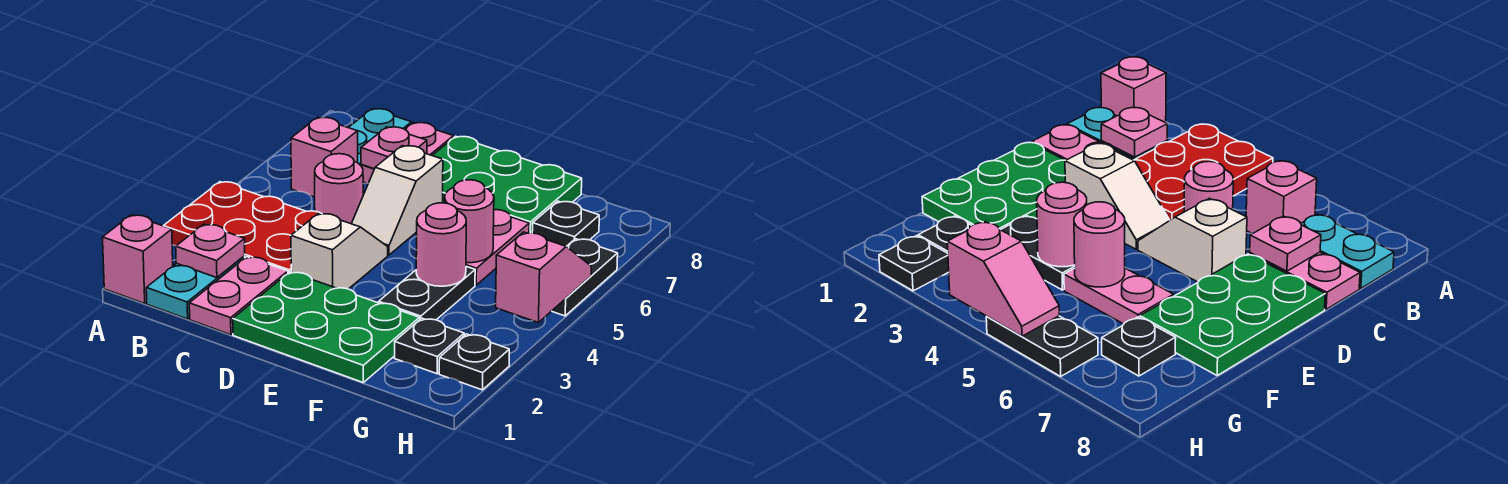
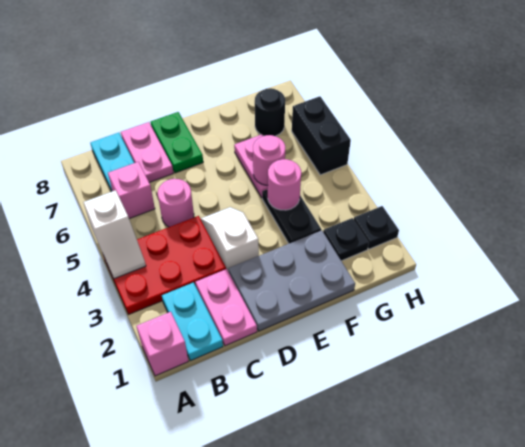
pink plate B2 level 2 -> none
pink plate C7 level 2 -> none
green plate D1:F2 level 1 -> grey plate D1:F2 level 1
white slope D5:D6 level 1 top 6 -> white slope A4:A5 level 2 top 5
green plate D7:F8 level 1 -> green plate D7:D8 level 1
black plate G7 level 1 -> black round brick G7 level 1
pink slope H4:H5 level 2 top 4 -> none
black plate H5:H6 level 1 -> black brick H5:H6 level 1

